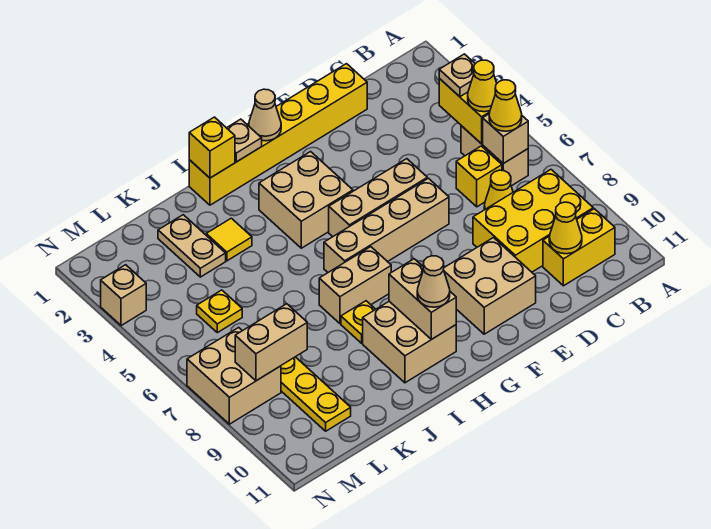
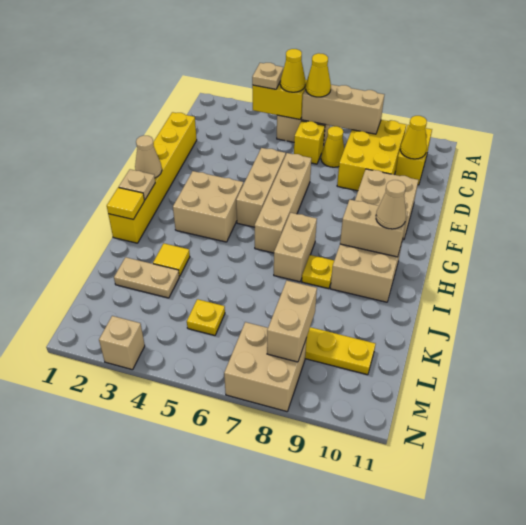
tan brick B6 level 2 -> tan brick B6:B8 level 2
yellow brick I1 level 2 -> yellow tile I1 level 2

